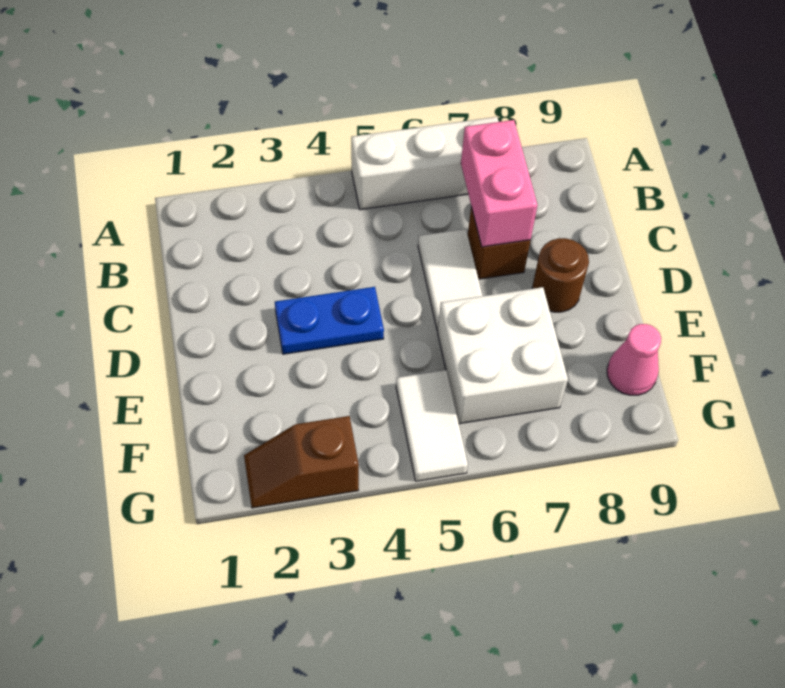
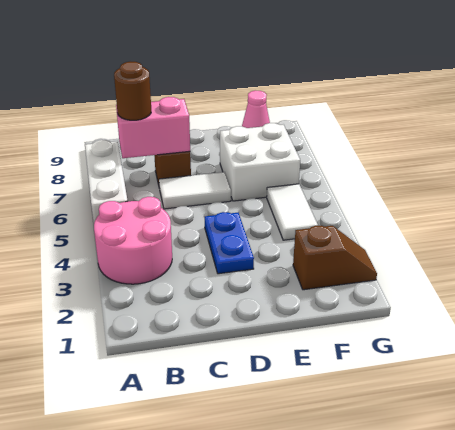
none -> pink round brick A3:B4 level 1
brown round brick D8 level 1 -> brown round brick B7 level 3
white tile F5:G5 level 1 -> white tile F4:F5 level 1
brown slope G2:G3 level 1 top 3 -> brown slope F2:G2 level 1 top F

